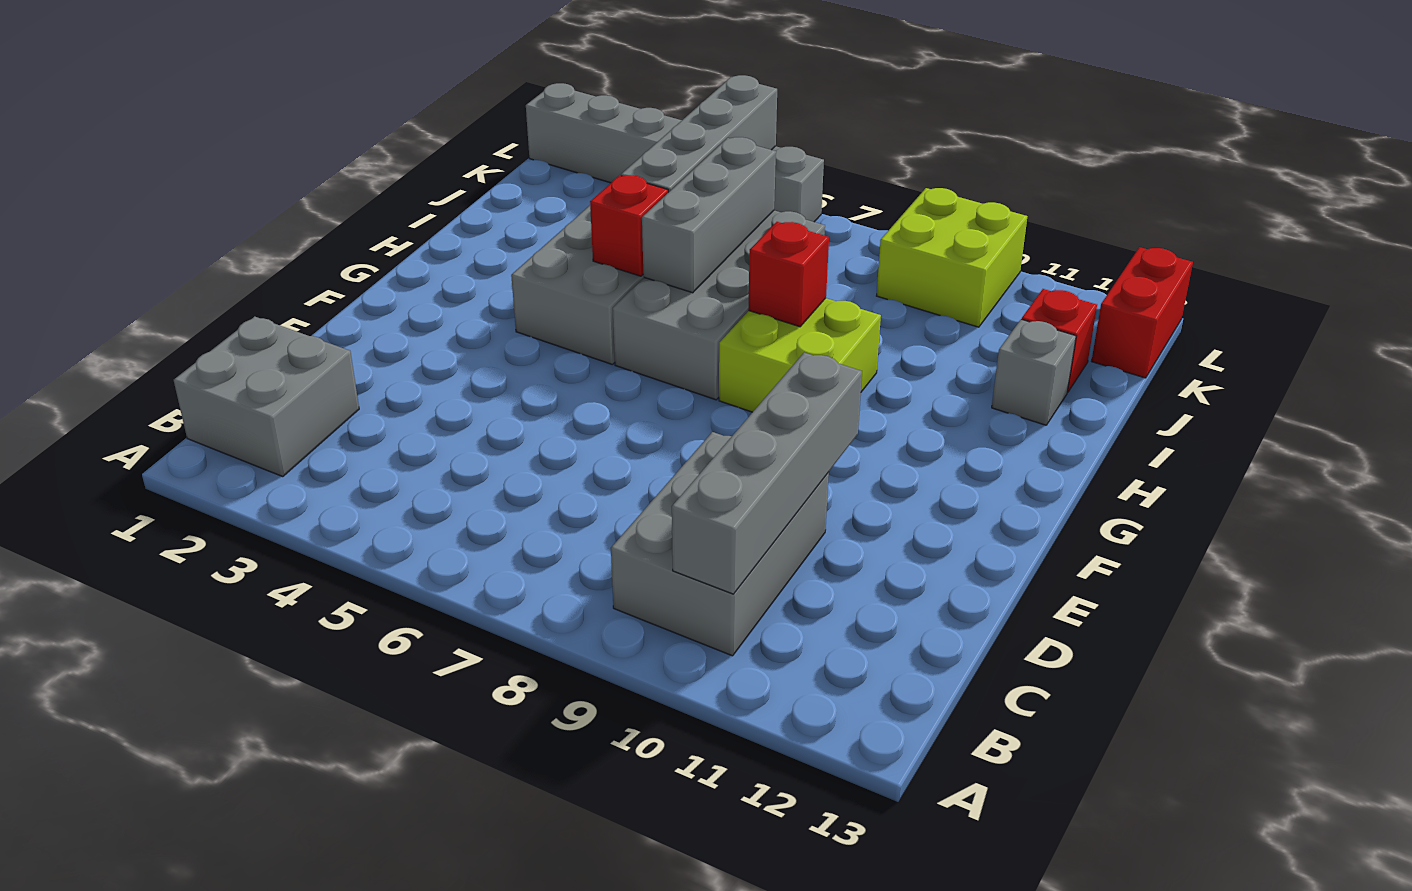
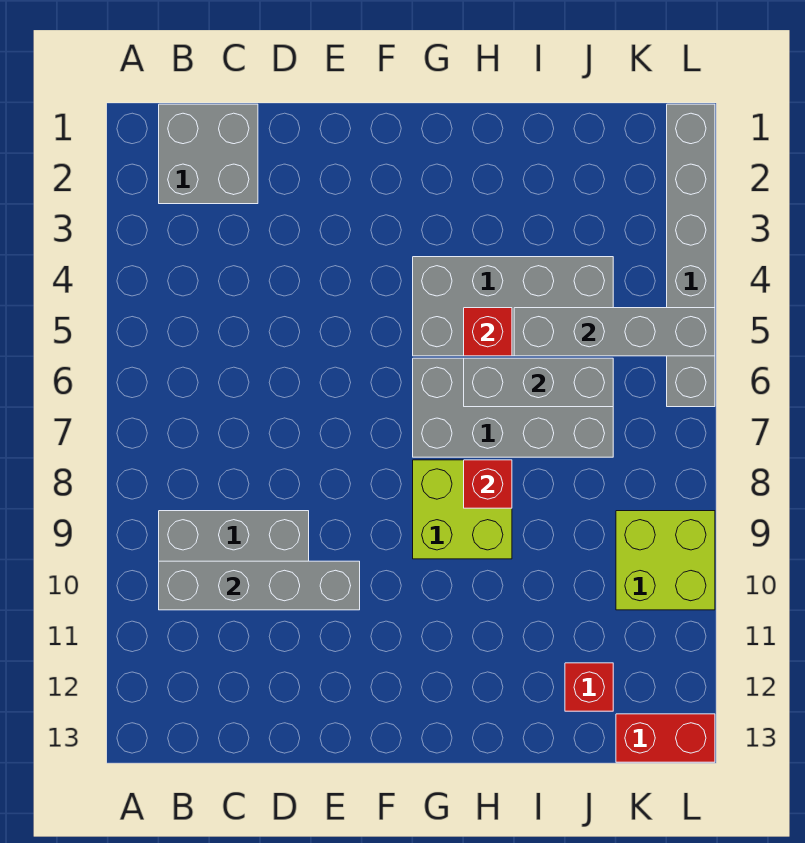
grey brick I12 level 1 -> none

